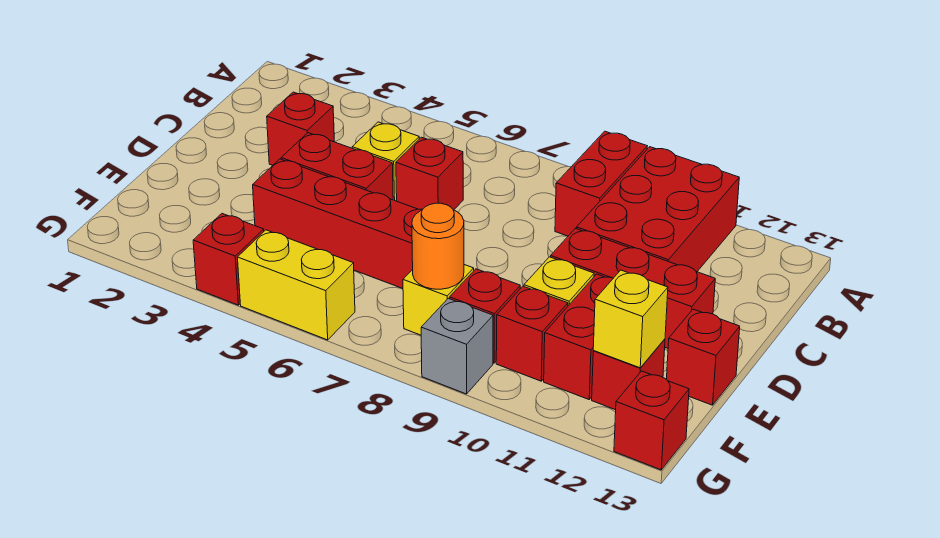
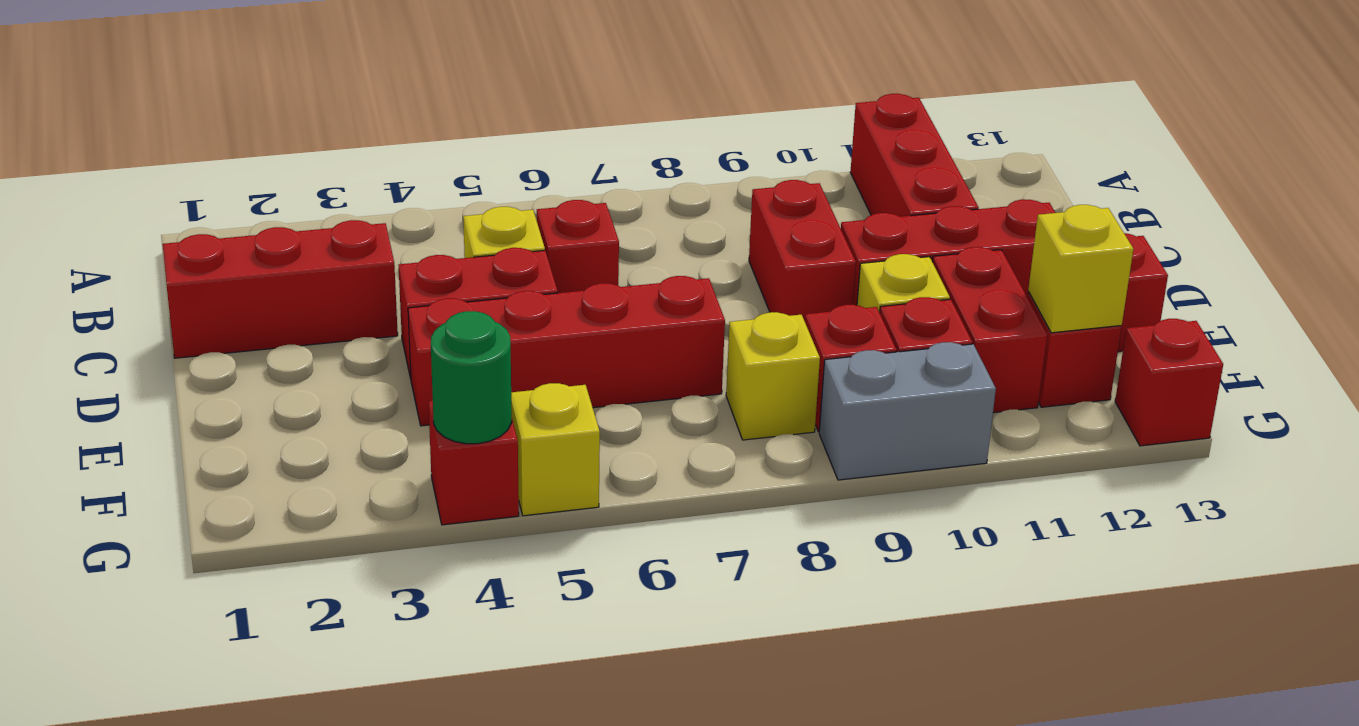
red brick A9:B9 level 1 -> red brick C9:D9 level 1
red brick A10:C11 level 1 -> red brick A11:C11 level 1
red brick C3 level 1 -> red brick C1:C3 level 1
orange round brick F8 level 2 -> none
none -> green round brick G4 level 2
yellow brick G5:G6 level 1 -> yellow brick G5 level 1
grey brick G9 level 1 -> grey brick G9:G10 level 1

